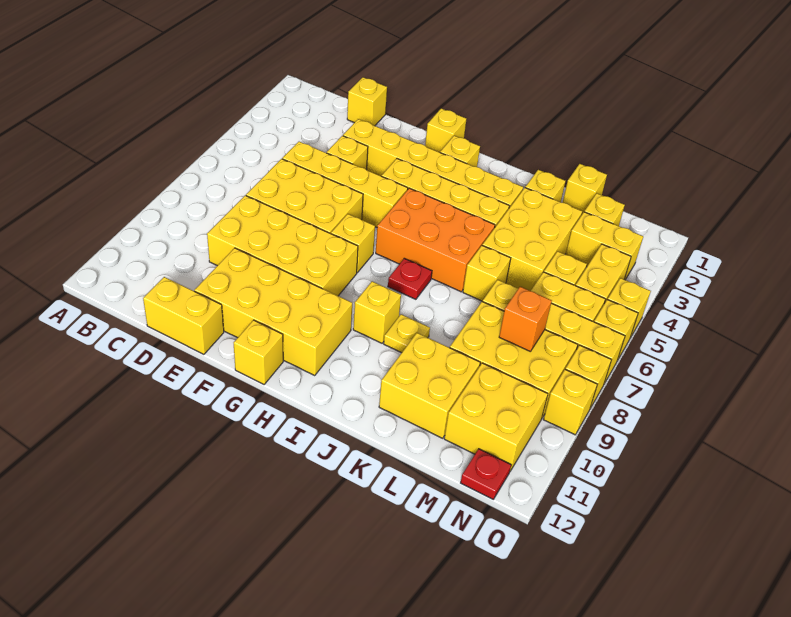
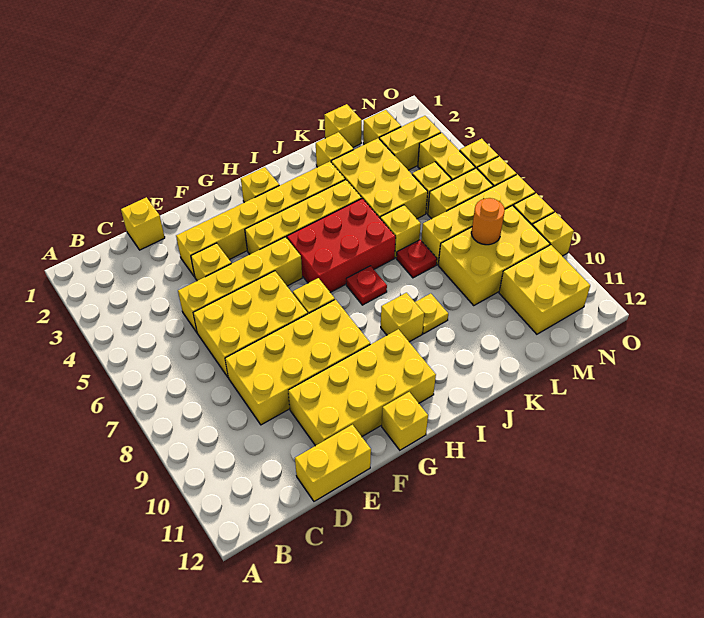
yellow brick G1 level 1 -> none
orange brick H5:J6 level 1 -> red brick H5:J6 level 1
yellow brick K10:L11 level 1 -> none
orange brick M8 level 2 -> orange round brick M8 level 2
red plate N12 level 1 -> red plate K7 level 1

